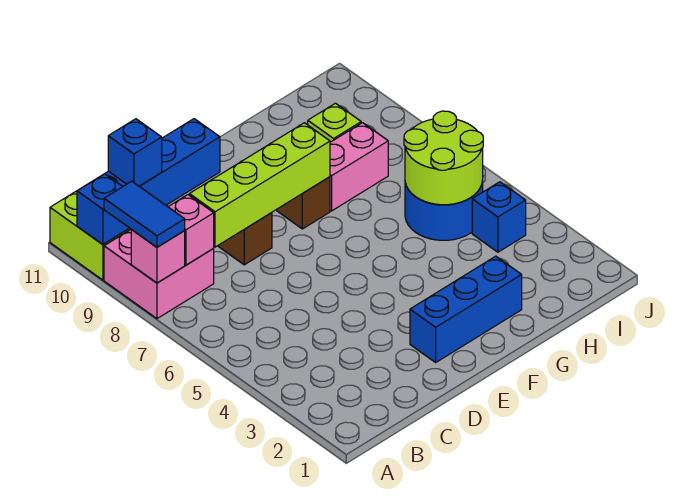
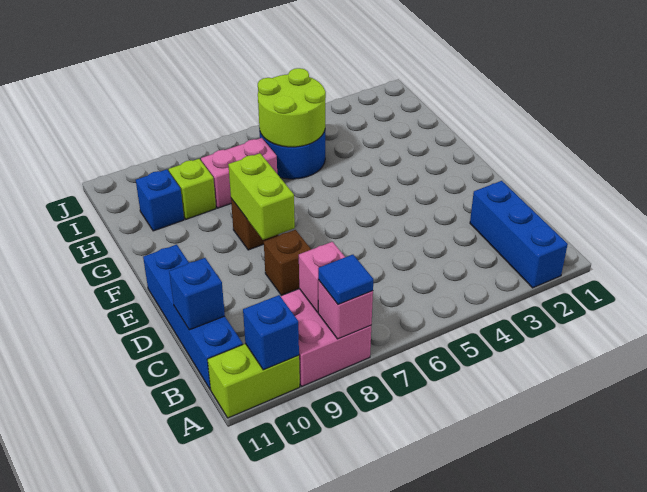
blue tile A8:A9 level 3 -> blue tile A8 level 3
lime brick C8:F8 level 2 -> lime brick E8:F8 level 2
blue brick E2:G2 level 1 -> blue brick A2:C2 level 1
pink brick G8:H8 level 1 -> pink brick H7:H8 level 1
blue brick I4 level 1 -> blue brick H10 level 1

